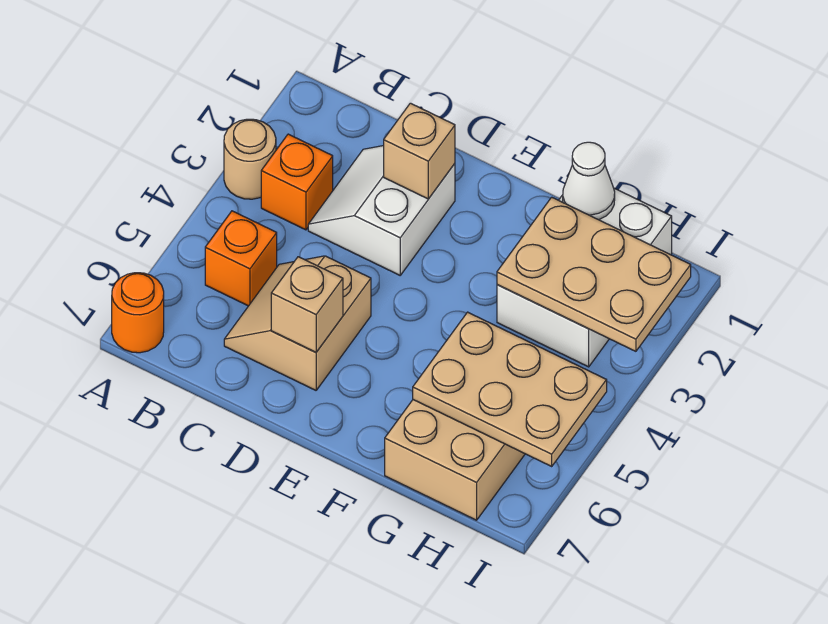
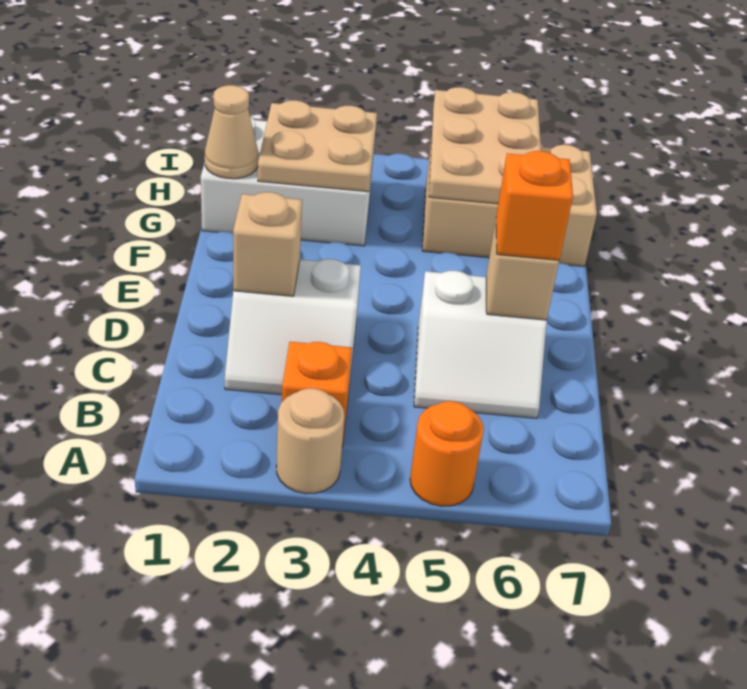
orange round brick A7 level 1 -> orange round brick A5 level 1
orange brick B5 level 1 -> orange brick D6 level 3
tan slope C5:D6 level 1 top D -> white slope C5:D6 level 1 top D
white cone G1 level 2 -> tan cone G1 level 2
tan plate G2:I3 level 2 -> tan plate G2:H3 level 2

